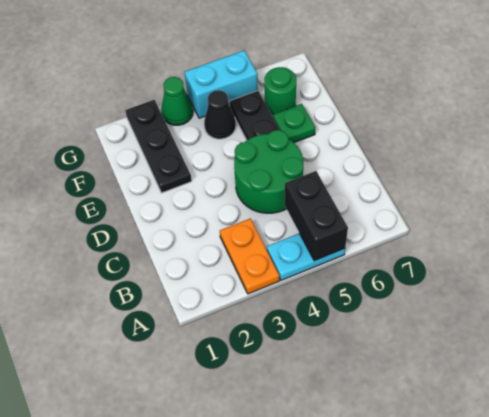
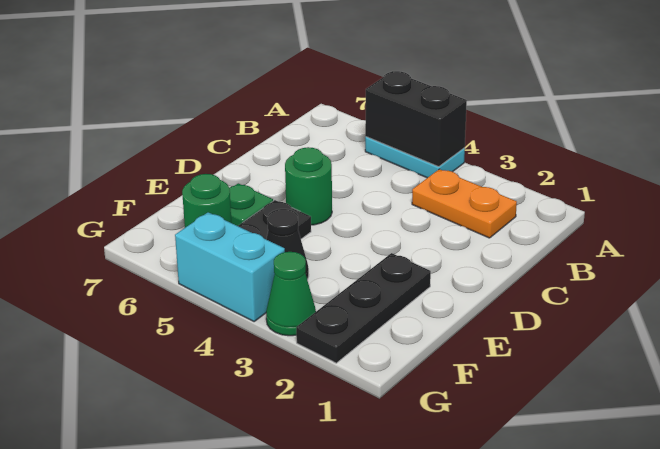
orange plate A3:B3 level 1 -> orange plate B2:B3 level 1
black brick A5:B5 level 2 -> black brick A4:A5 level 2
green round brick C4:D5 level 1 -> green round brick D5 level 1

